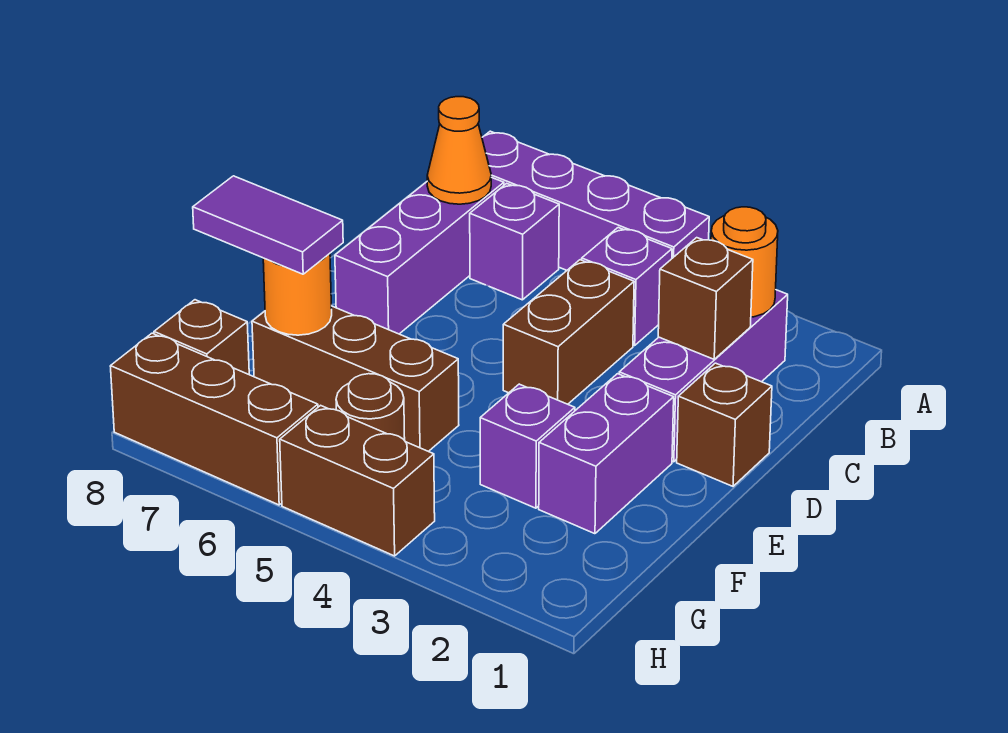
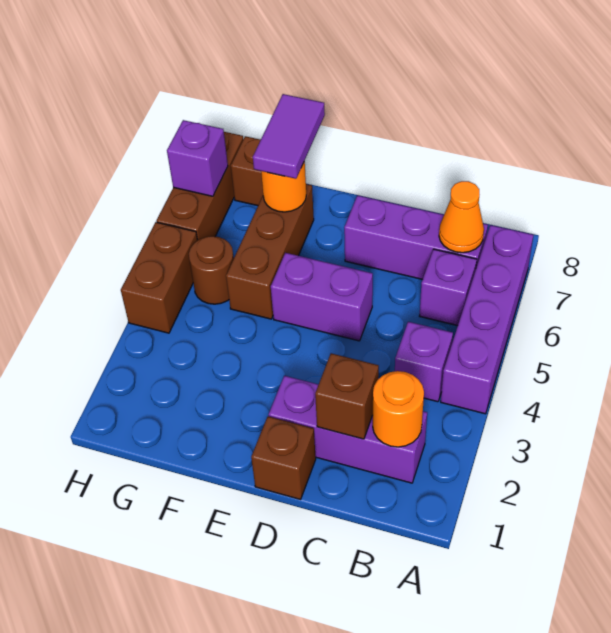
brown brick C4:D4 level 1 -> none
purple brick E2:F2 level 1 -> purple brick D5:E5 level 1
purple brick F3 level 1 -> purple brick H7 level 2

